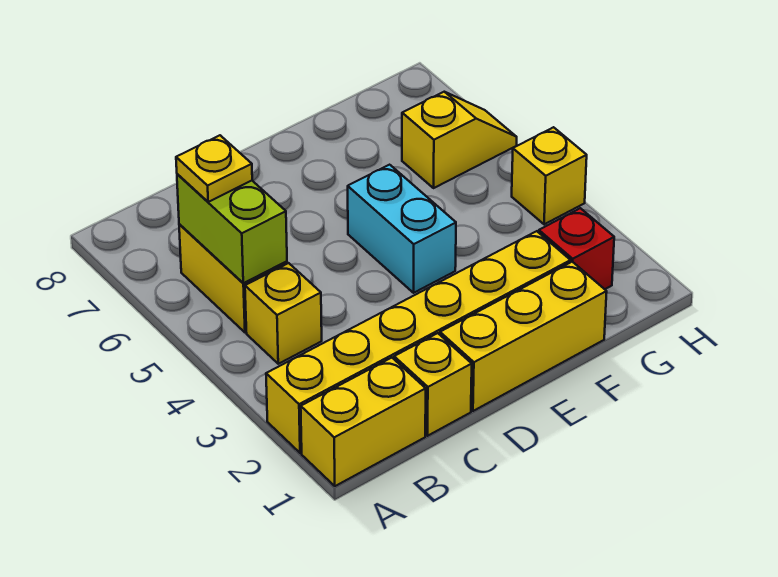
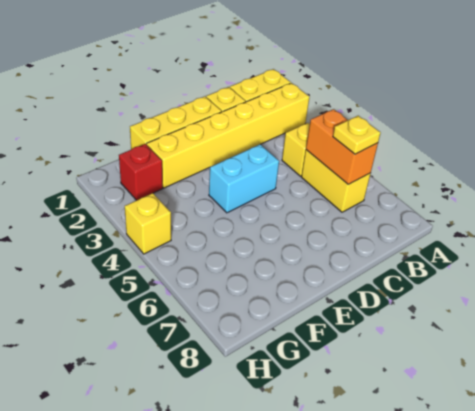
lime brick B5:B6 level 2 -> orange brick B5:B6 level 2
cyan brick E4:E5 level 1 -> cyan brick D4:E4 level 1
yellow slope G6:H6 level 1 top G -> none

